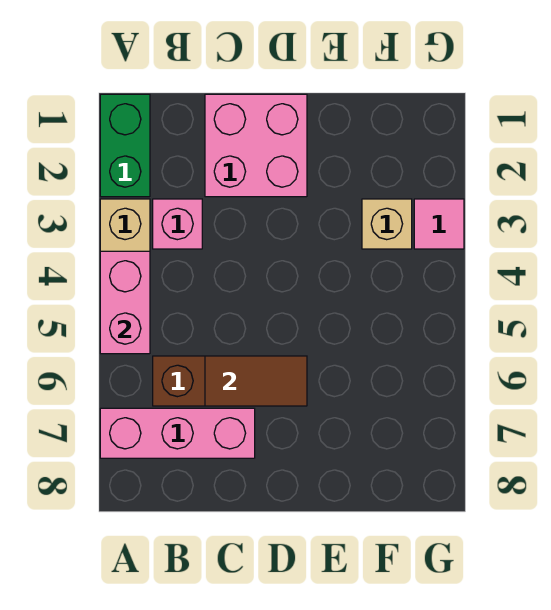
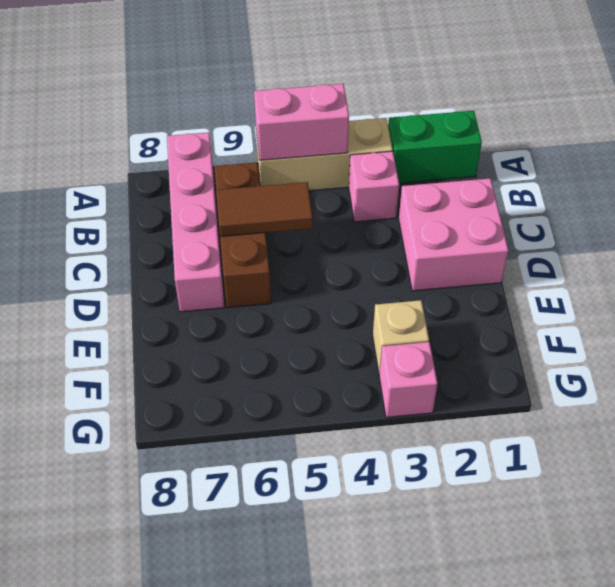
pink brick A7:C7 level 1 -> pink brick A7:D7 level 1
brown tile C6:D6 level 2 -> brown tile C5:C6 level 2
pink tile G3 level 1 -> pink brick G3 level 1

